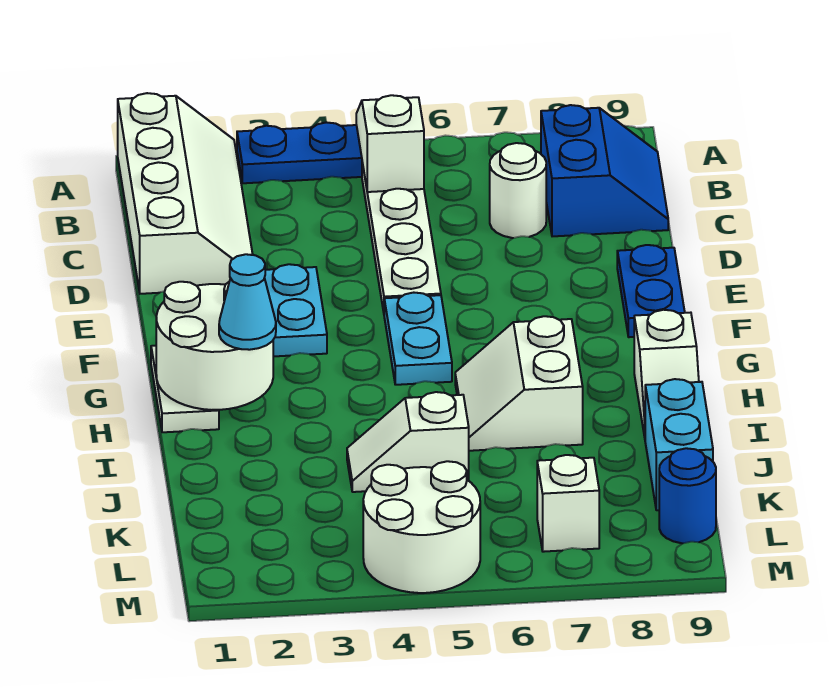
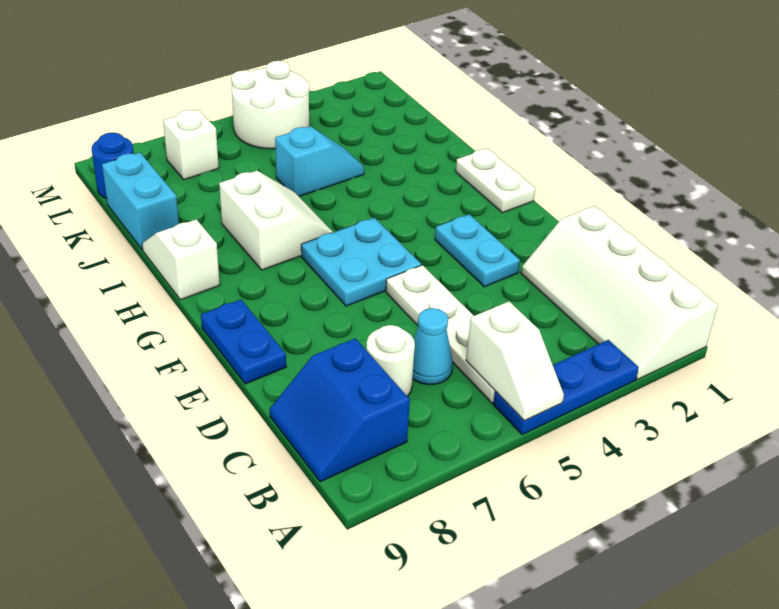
cyan plate F5:G5 level 1 -> cyan plate F5:G6 level 1
white round brick G1:H2 level 2 -> none
cyan cone H2 level 3 -> cyan cone C6 level 1
white slope J4:J5 level 1 top 5 -> cyan slope J4:J5 level 1 top 5

